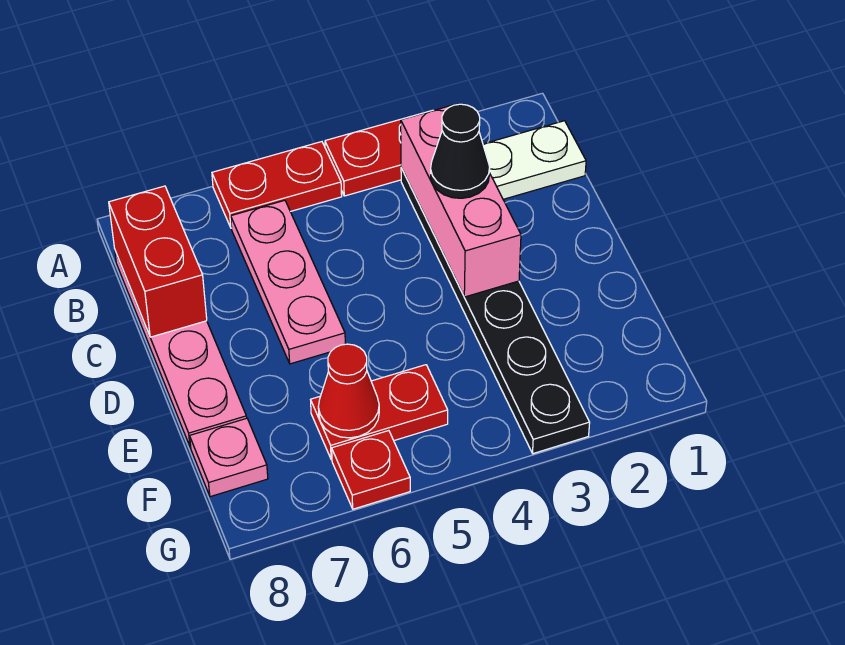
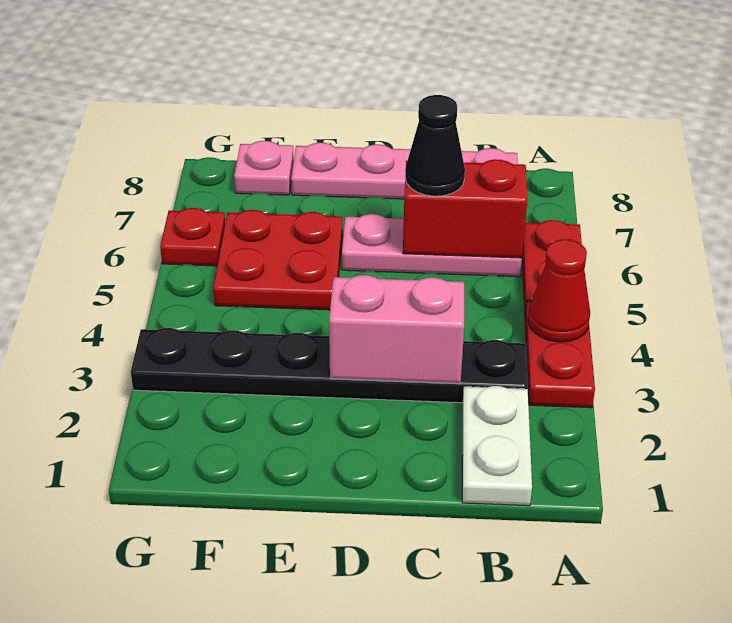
pink brick B3:D3 level 2 -> pink brick C3:D3 level 2
red brick B8:C8 level 2 -> red brick B6:C6 level 2
black cone C3 level 3 -> black cone C6 level 3
red plate F5:F6 level 1 -> red plate E5:F6 level 1
red cone F6 level 2 -> red cone A4 level 2

